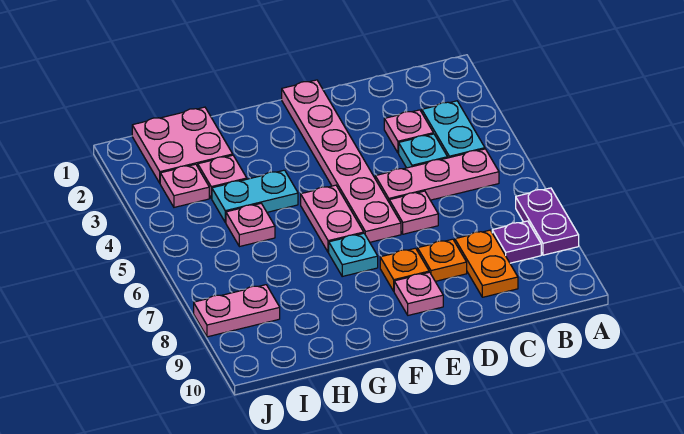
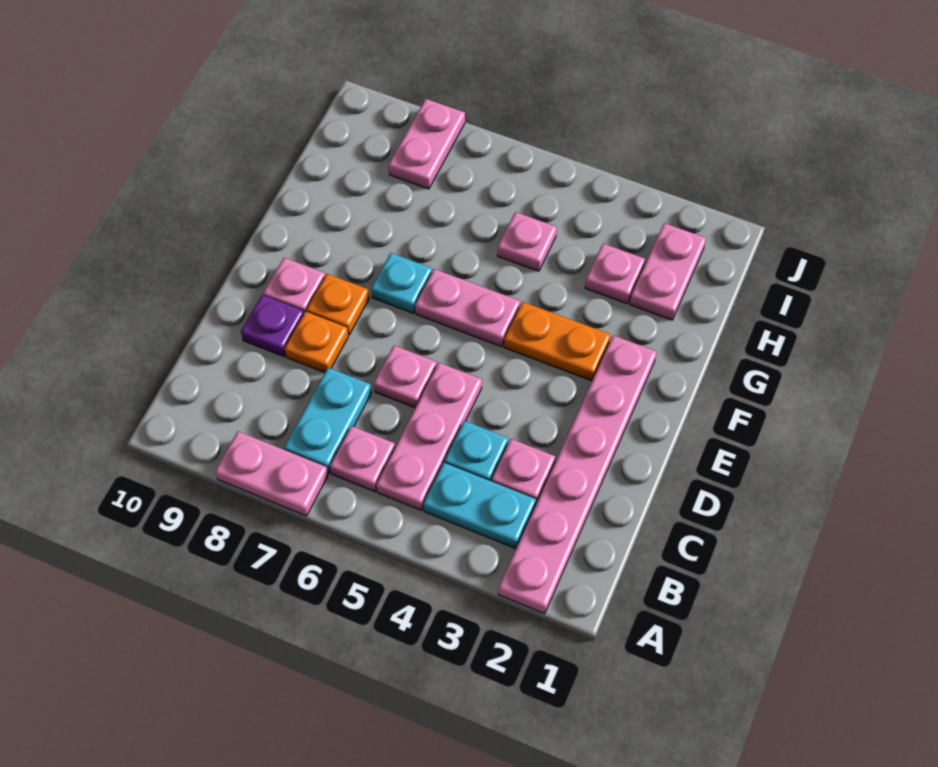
purple plate A7:A8 level 1 -> pink plate A7:A8 level 1
purple plate B8 level 1 -> purple plate D9 level 1
orange plate C8:C9 level 1 -> orange plate F3:F4 level 1
pink plate E1:E6 level 1 -> pink plate A2:F2 level 1
cyan plate G4:H4 level 1 -> cyan plate B7:C7 level 1
pink plate H1:I2 level 1 -> pink plate H2:I2 level 1
pink plate I3 level 1 -> pink plate B6 level 1

